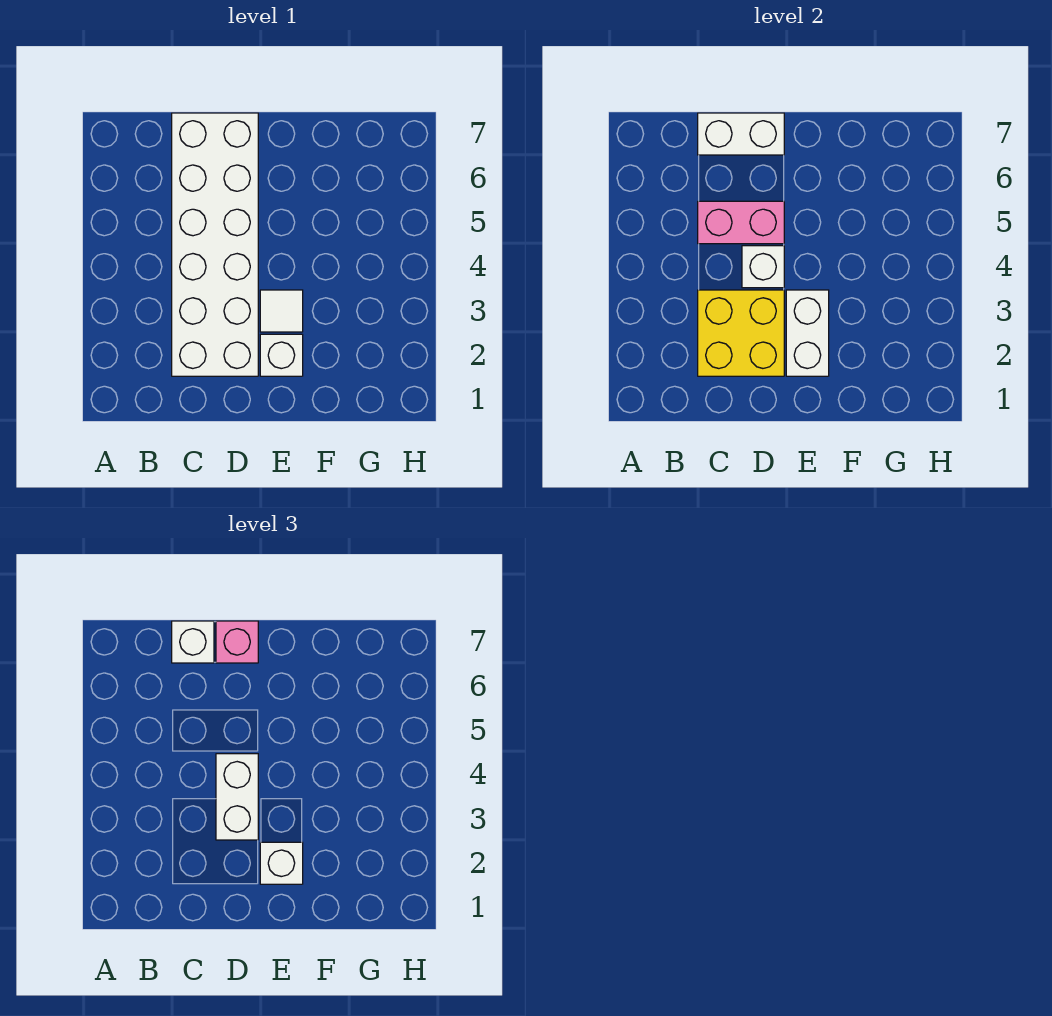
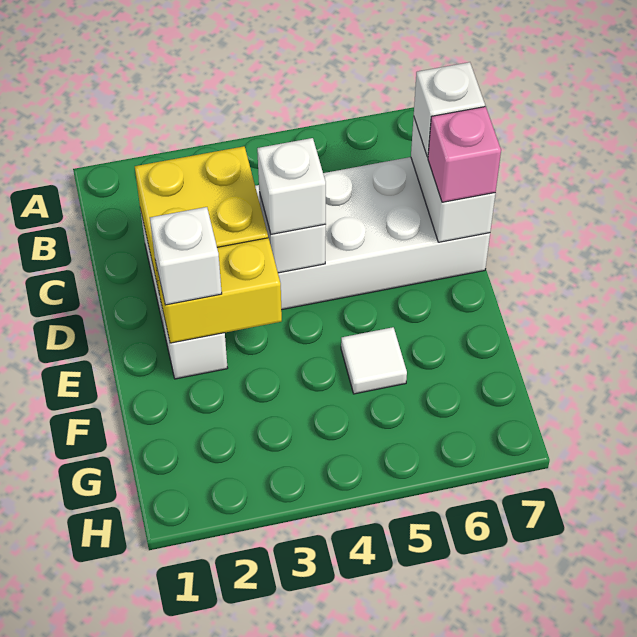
pink brick C5:D5 level 2 -> none
white brick D3:D4 level 3 -> white brick D4 level 3
white brick E2:E3 level 2 -> yellow brick E2:E3 level 2
white tile E3 level 1 -> white tile F5 level 1

